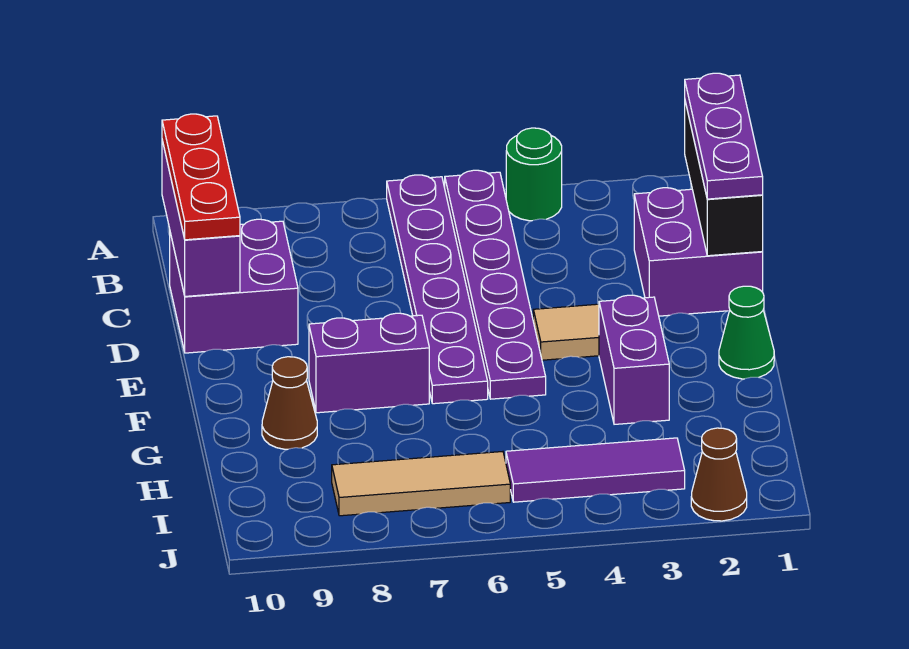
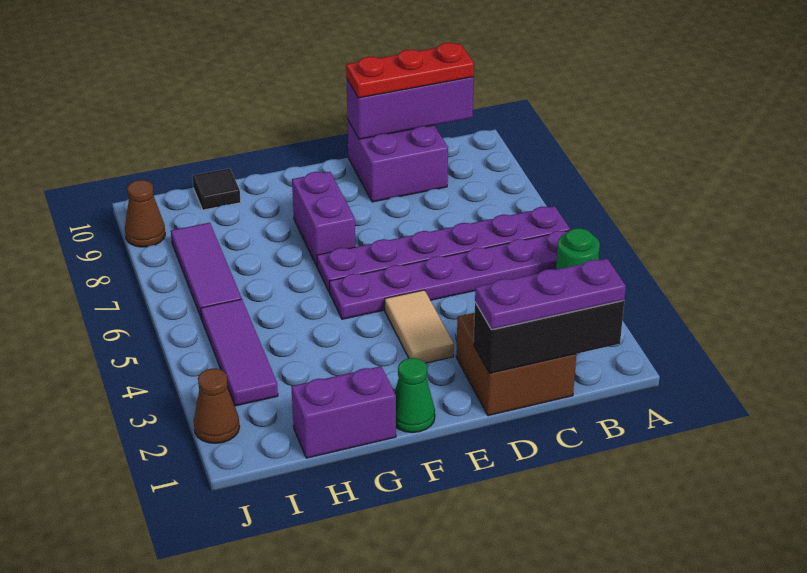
purple brick C1:D2 level 1 -> brown brick C1:D2 level 1
purple brick F3:G3 level 1 -> purple brick G1:H1 level 1
brown cone G9 level 1 -> brown cone J9 level 1
none -> black tile H10 level 1
tan tile I6:I8 level 1 -> purple tile I6:I8 level 1

